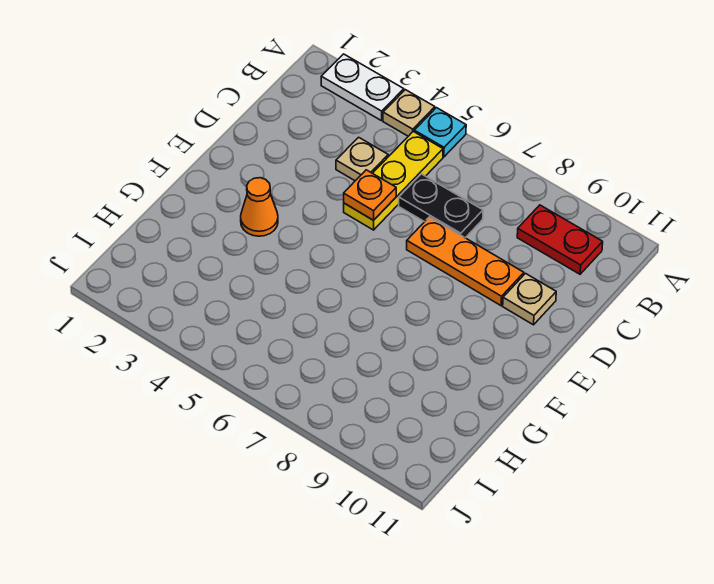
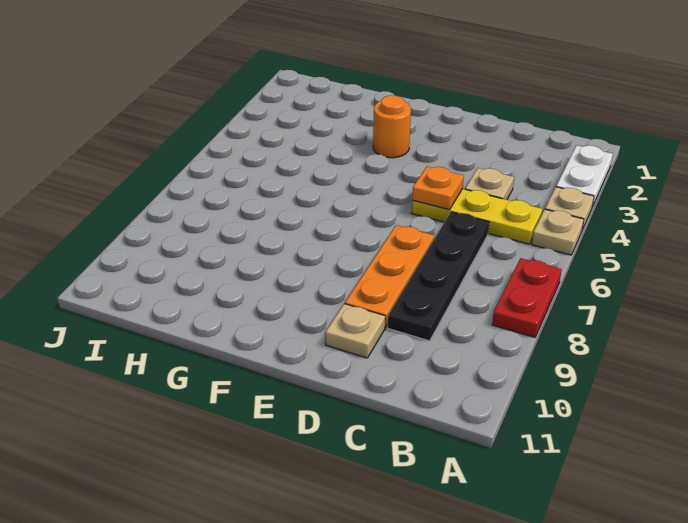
cyan plate A5 level 1 -> tan plate A5 level 1
red plate B9:B10 level 1 -> red plate A7:A8 level 1
black plate C6:C7 level 1 -> black plate C6:C9 level 1
orange cone F3 level 1 -> orange round brick F3 level 1

